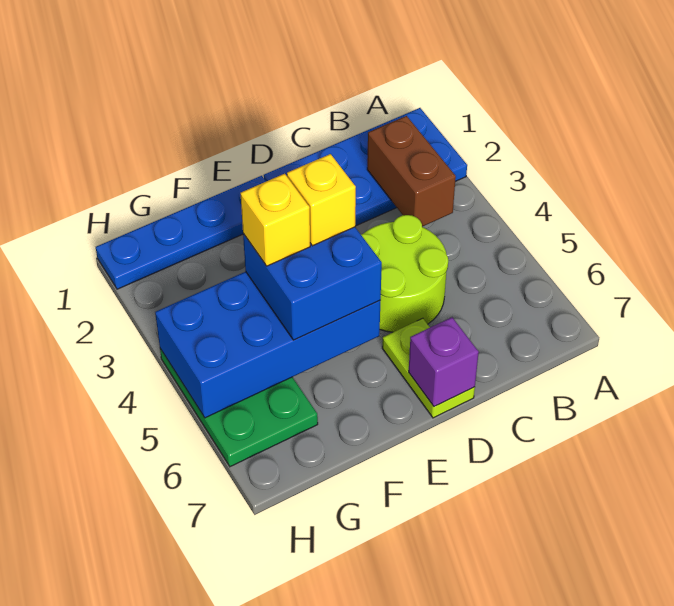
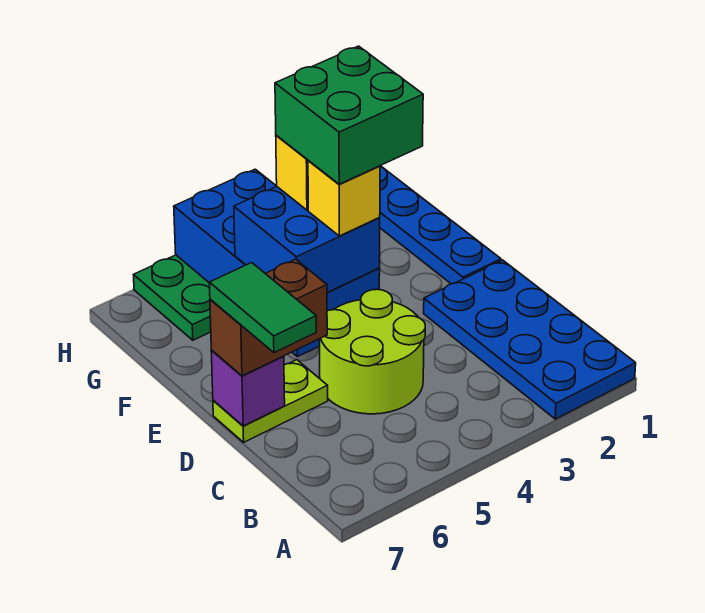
brown brick B2:B3 level 2 -> brown brick D6:D7 level 3
none -> green tile C7:D7 level 4
none -> green brick E3:F4 level 5

